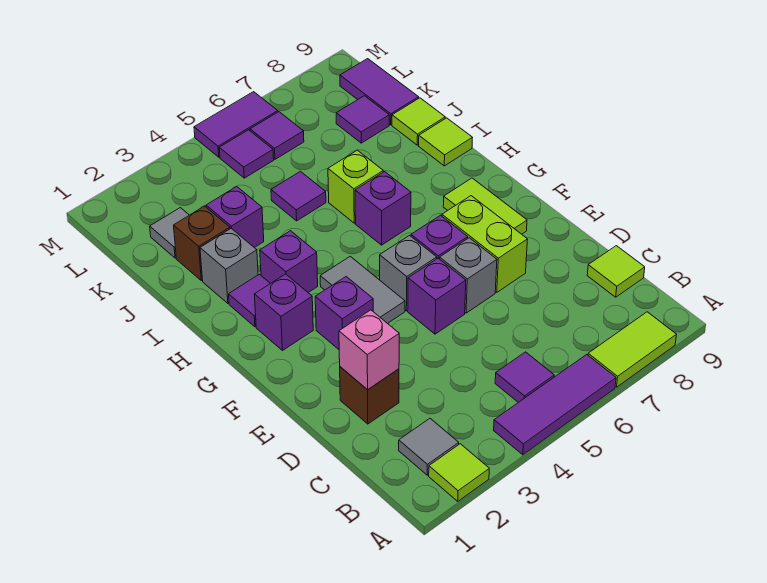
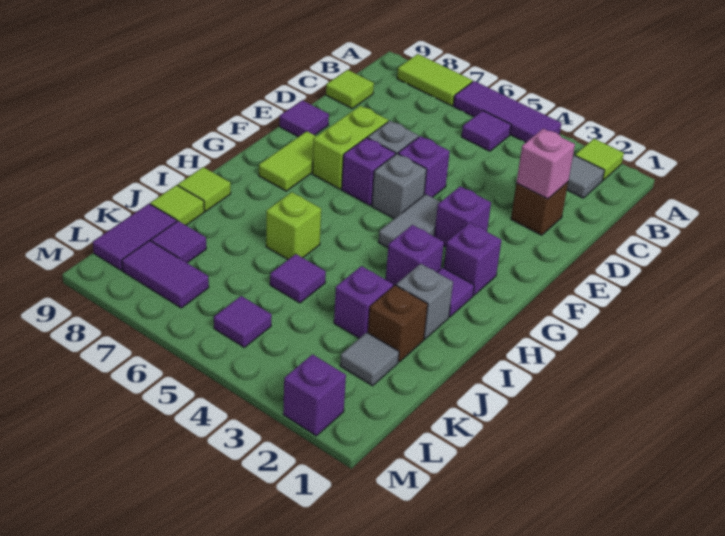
purple brick H6 level 1 -> purple brick M2 level 1
purple tile L6 level 1 -> purple tile E9 level 1
purple tile M5:M6 level 1 -> purple tile L7:L8 level 1

